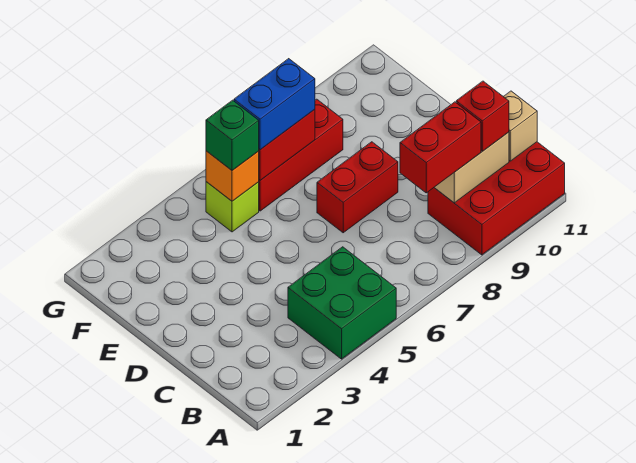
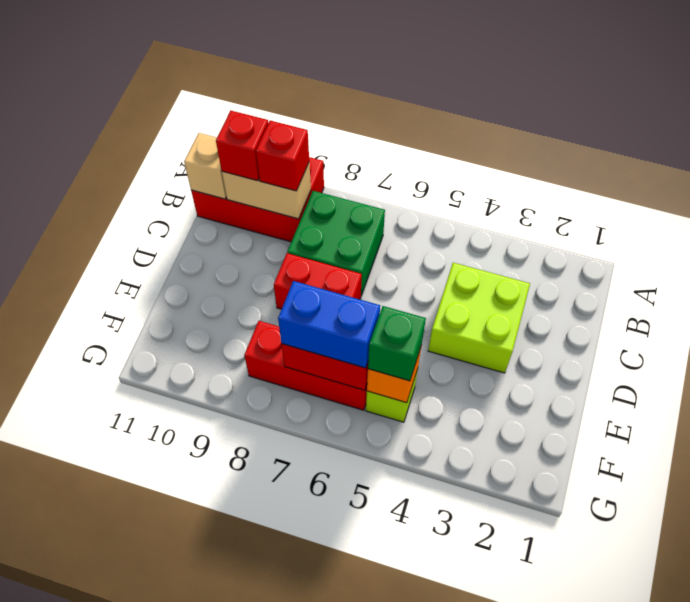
green brick A4:B5 level 1 -> green brick B7:C8 level 1
red brick B8:B9 level 3 -> red brick B9 level 3
none -> lime brick C3:D4 level 1

